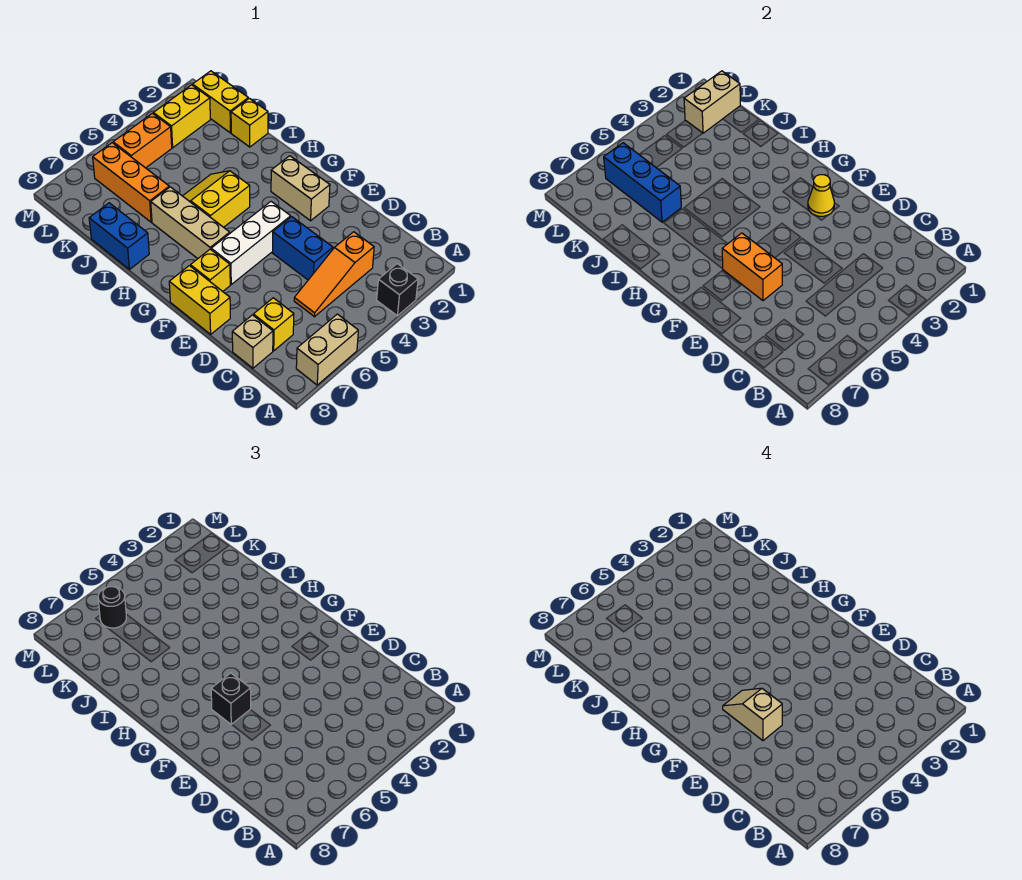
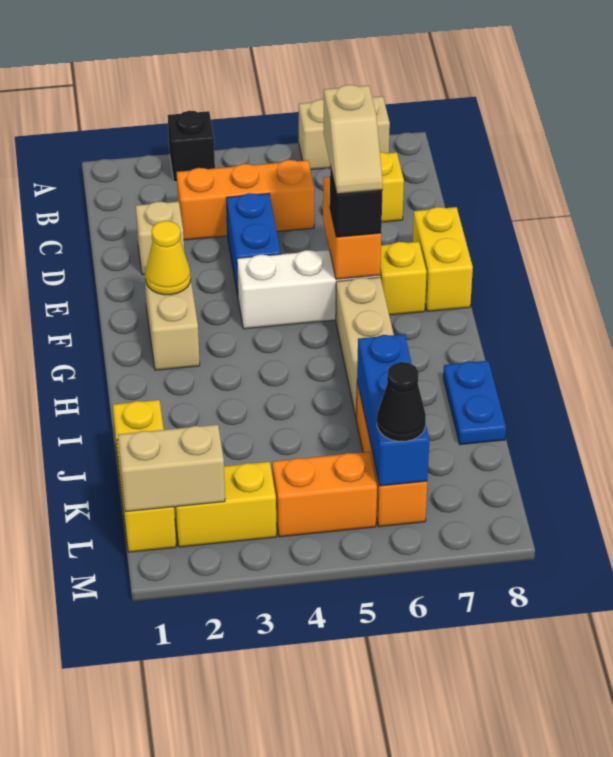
orange slope C3:C5 level 1 top 3 -> orange brick C3:C5 level 1
tan brick C8 level 1 -> tan brick D2 level 1
yellow slope H4:I5 level 1 top H -> none
blue brick I8:J8 level 1 -> blue plate I8:J8 level 1
black round brick L6 level 3 -> black cone L6 level 3

